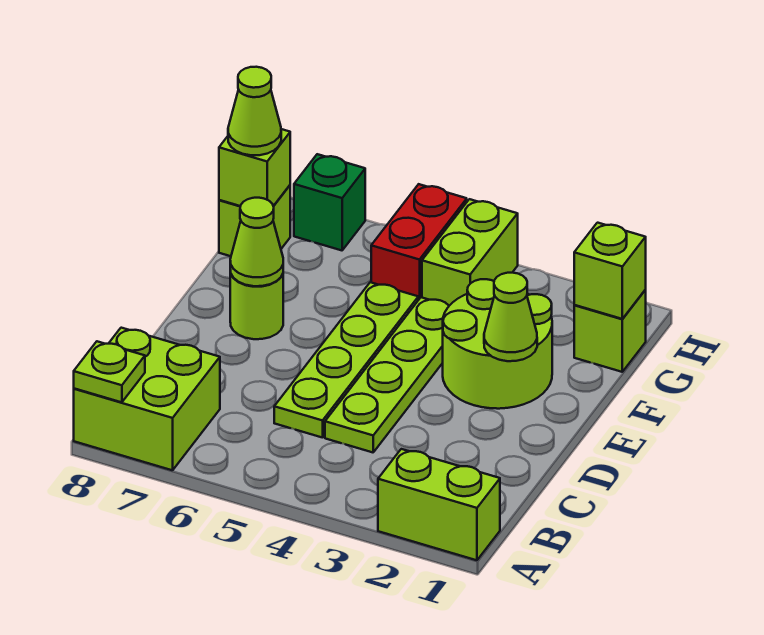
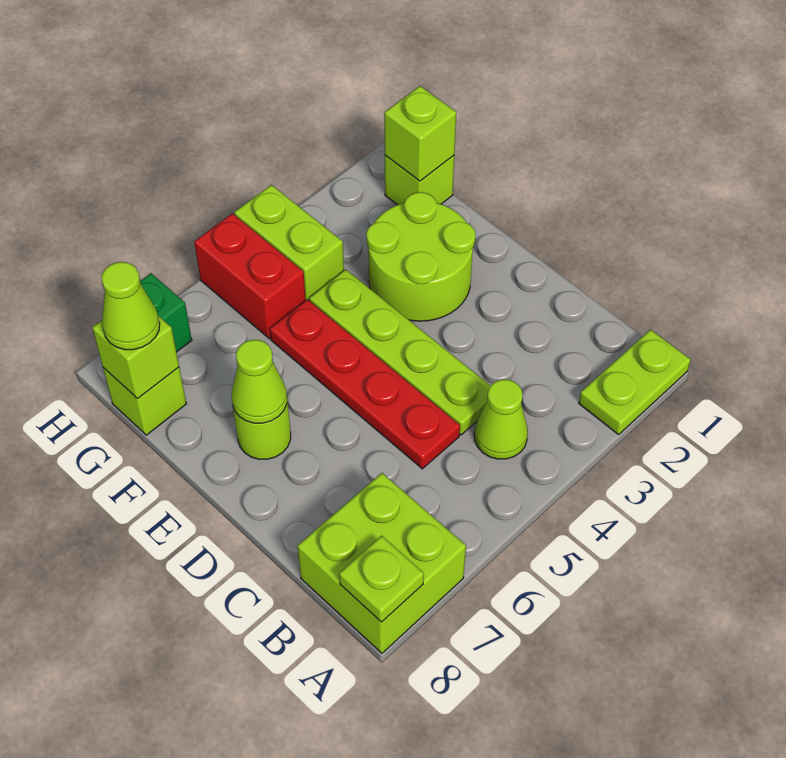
lime brick A1:A2 level 1 -> lime plate A1:A2 level 1
lime plate C5:F5 level 1 -> red plate C5:F5 level 1
lime cone E2 level 2 -> lime cone B4 level 1

